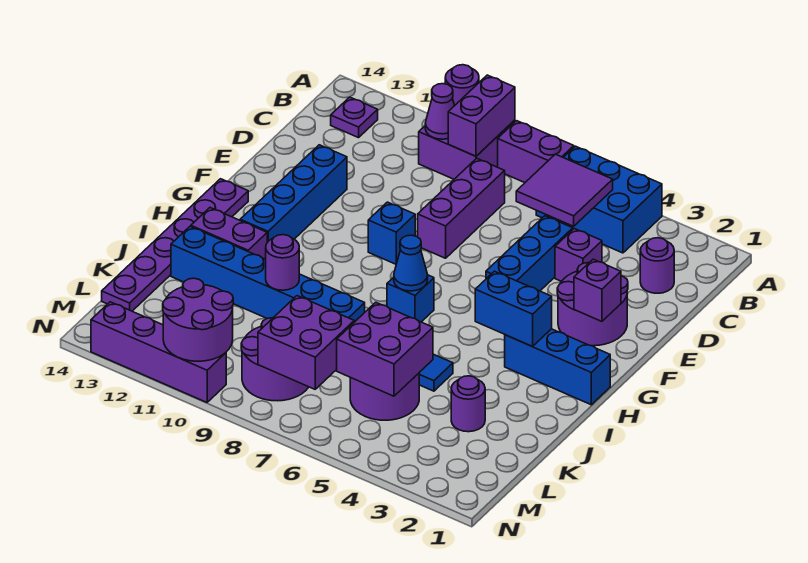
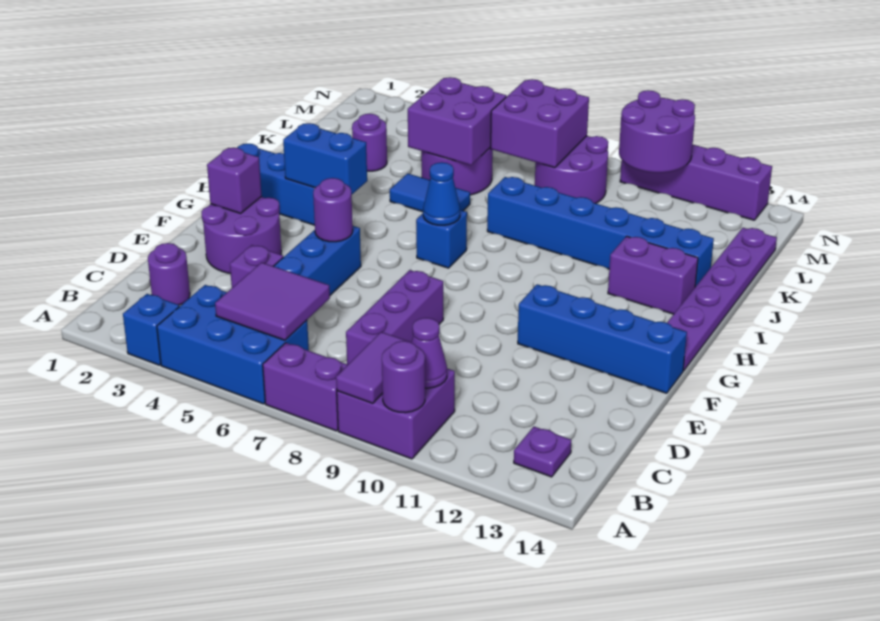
purple brick A9:B9 level 2 -> purple tile A9:B9 level 2
blue brick E12:H12 level 1 -> blue brick F11:F14 level 1
blue brick F9 level 1 -> blue brick A3 level 1
purple round brick J10 level 2 -> purple round brick F5 level 2

